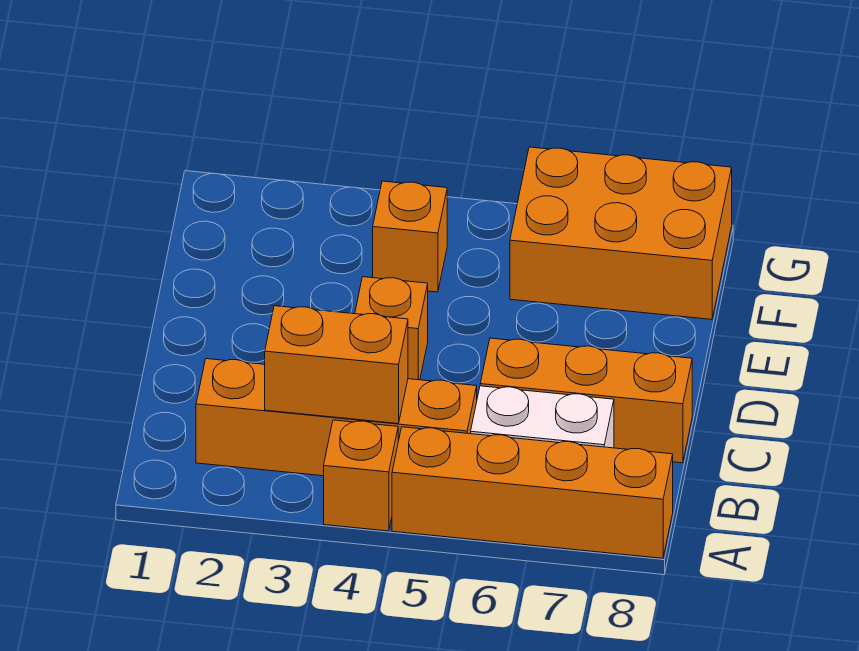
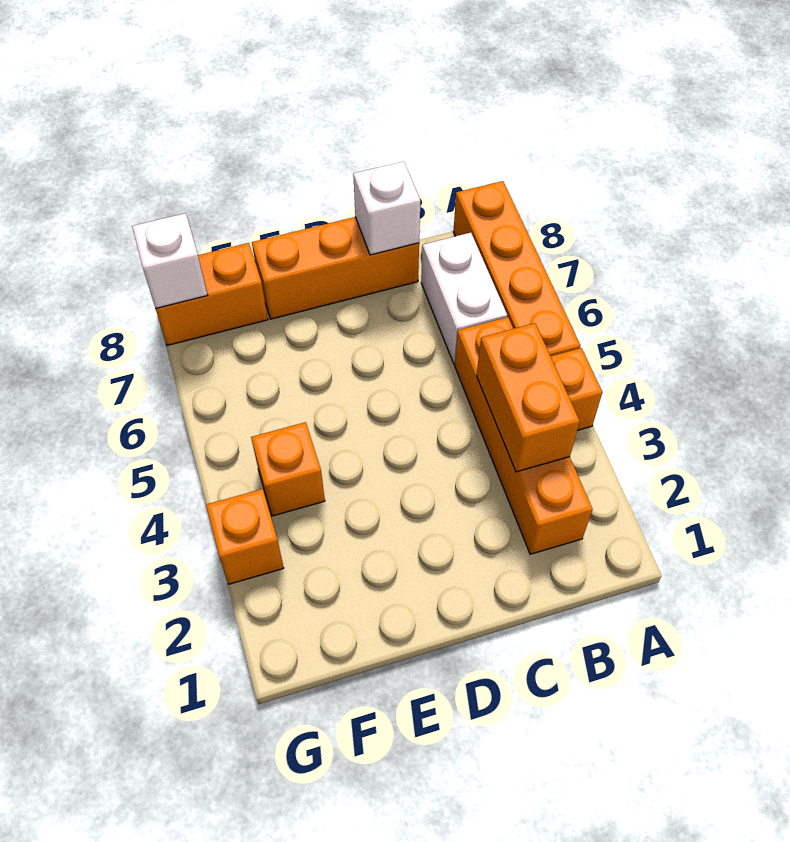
orange brick C6:C8 level 1 -> orange brick C8:E8 level 1
none -> white brick C8 level 2
orange brick D4 level 1 -> orange brick G3 level 1
orange brick F6:G8 level 1 -> orange brick F8:G8 level 1
none -> white brick G8 level 2

